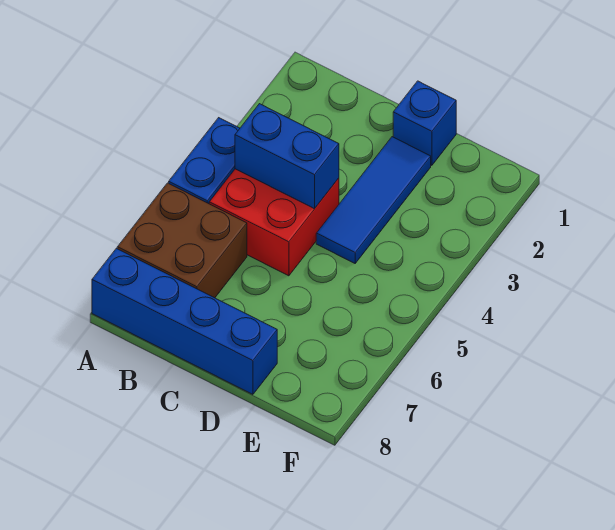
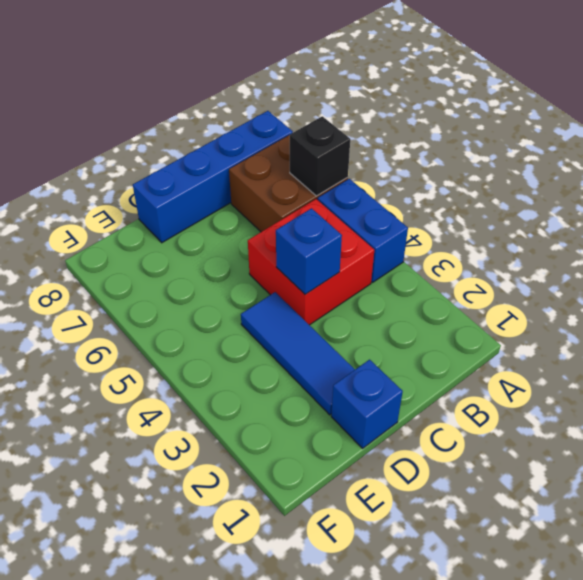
none -> black brick A6 level 2
blue brick B4:C4 level 2 -> blue brick C4 level 2

